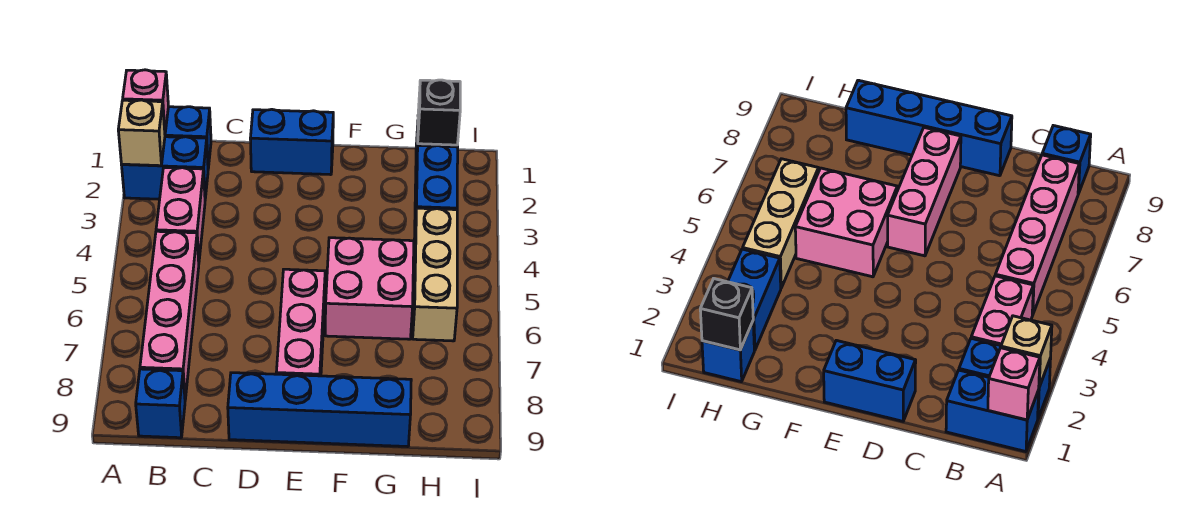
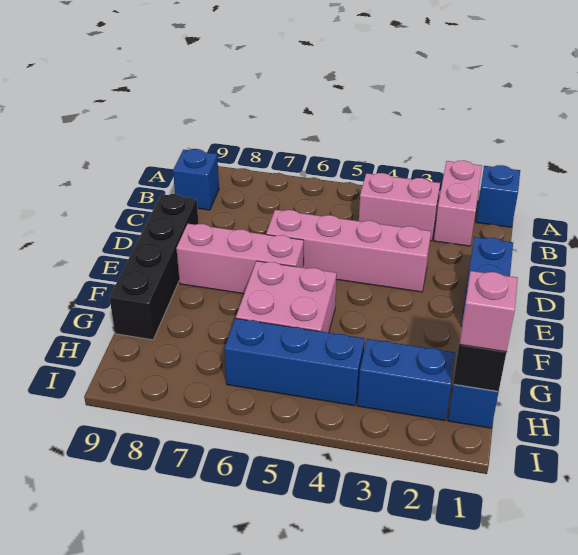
blue brick A1:B1 level 1 -> blue brick A1 level 1
pink brick A1 level 2 -> pink brick H1 level 3
blue brick A2:B2 level 1 -> pink brick A2:B2 level 1
tan brick A2 level 2 -> none
pink brick B5:B8 level 1 -> pink brick D3:D6 level 1
blue brick D9:G9 level 1 -> black brick D9:G9 level 1
tan brick H4:H6 level 1 -> blue brick H4:H6 level 1

